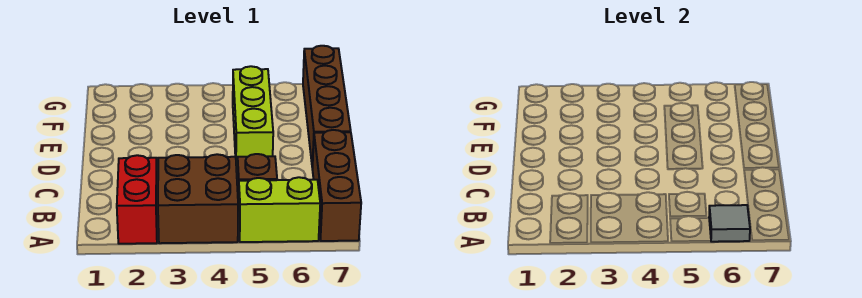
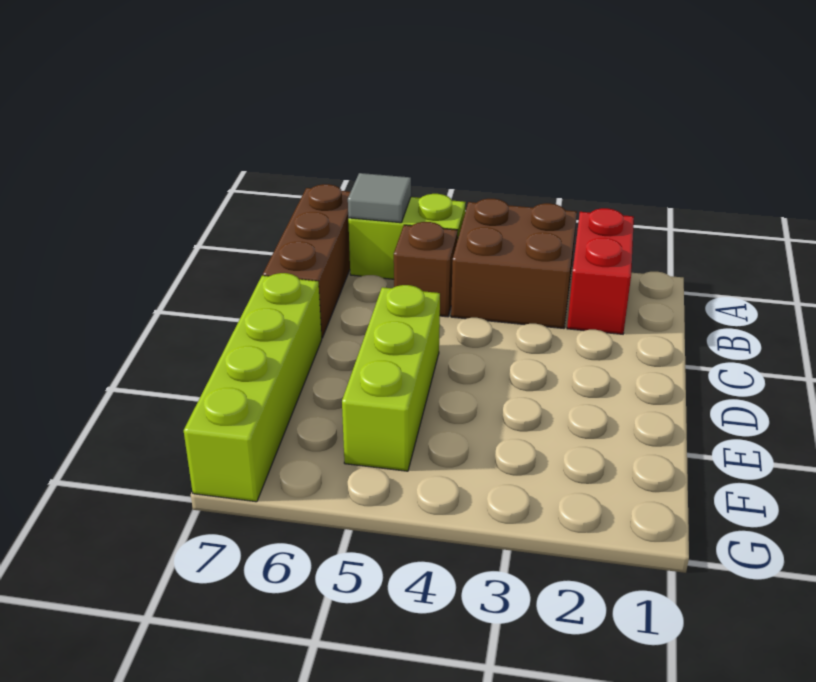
brown brick D7:G7 level 1 -> lime brick D7:G7 level 1

